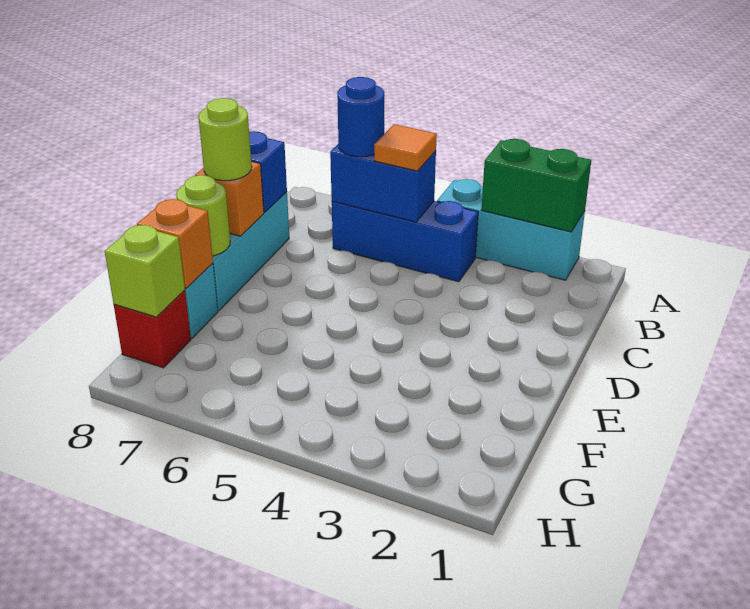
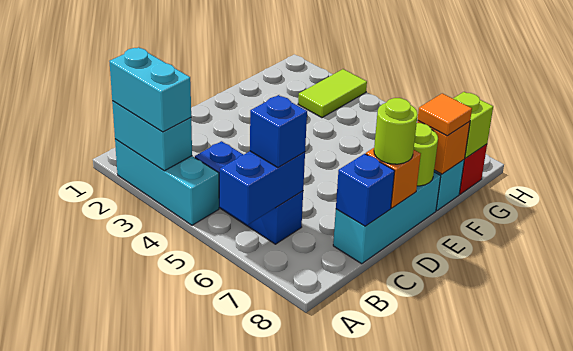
green brick A2:A3 level 2 -> cyan brick A2:A3 level 2
none -> cyan brick A2:A3 level 3
blue brick B5:B6 level 2 -> blue brick A6:B6 level 2
orange tile B5 level 3 -> orange tile F8 level 3
blue round brick B6 level 3 -> blue brick B6 level 3
none -> lime tile G3:H3 level 1

